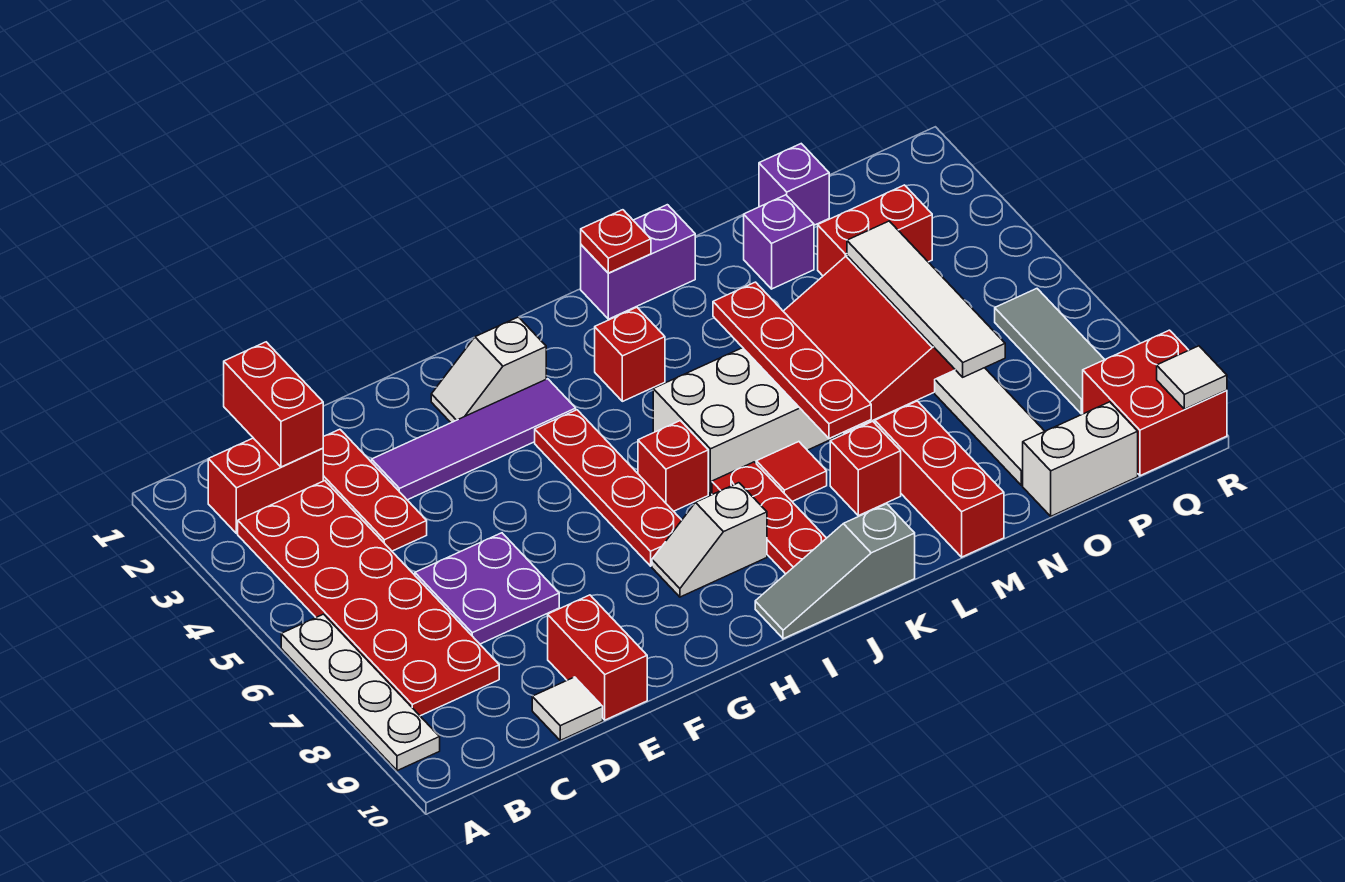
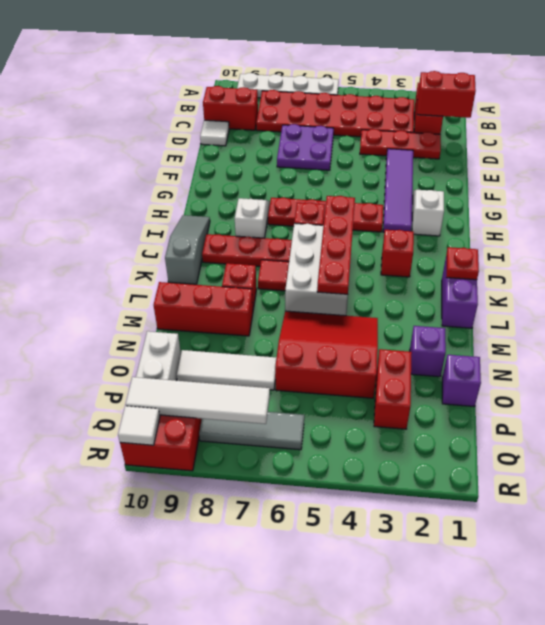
red brick E9:E10 level 1 -> red brick C9:C10 level 1
red plate L4:L7 level 2 -> red plate I5:L5 level 2
white tile O4:O7 level 2 -> white tile Q7:Q10 level 2

